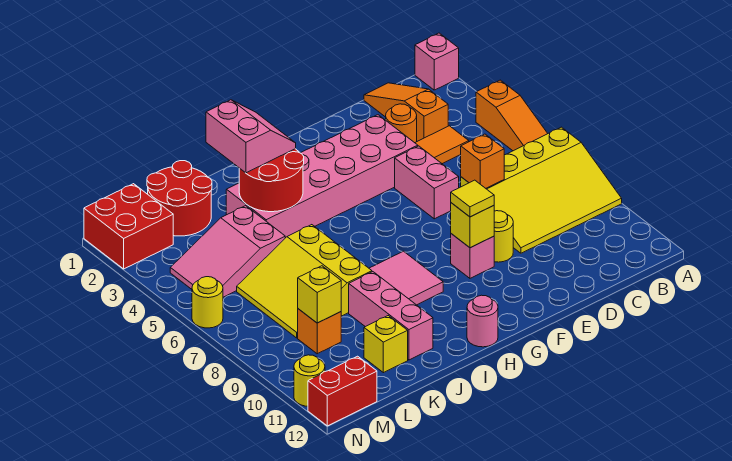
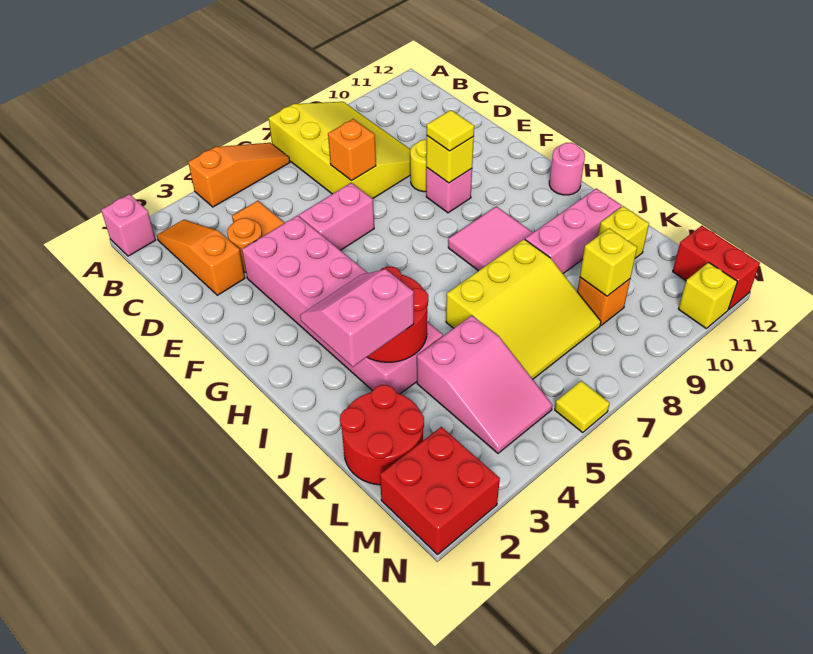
orange slope C1:C3 level 1 top 3 -> orange slope B2:D2 level 1 top D
yellow round brick N6 level 1 -> yellow tile N6 level 1
yellow round brick N11 level 1 -> yellow brick N11 level 1

